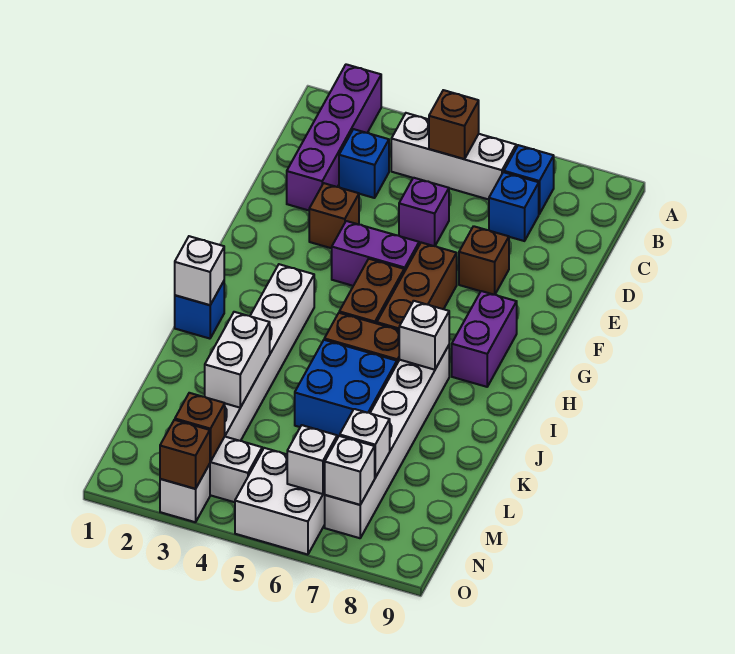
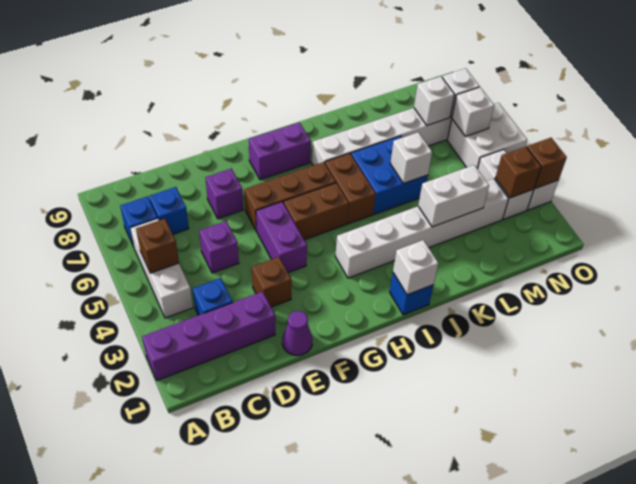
none -> purple cone E1 level 1
brown brick E7 level 1 -> purple brick E7 level 1
white brick I7 level 2 -> white brick K5 level 2

